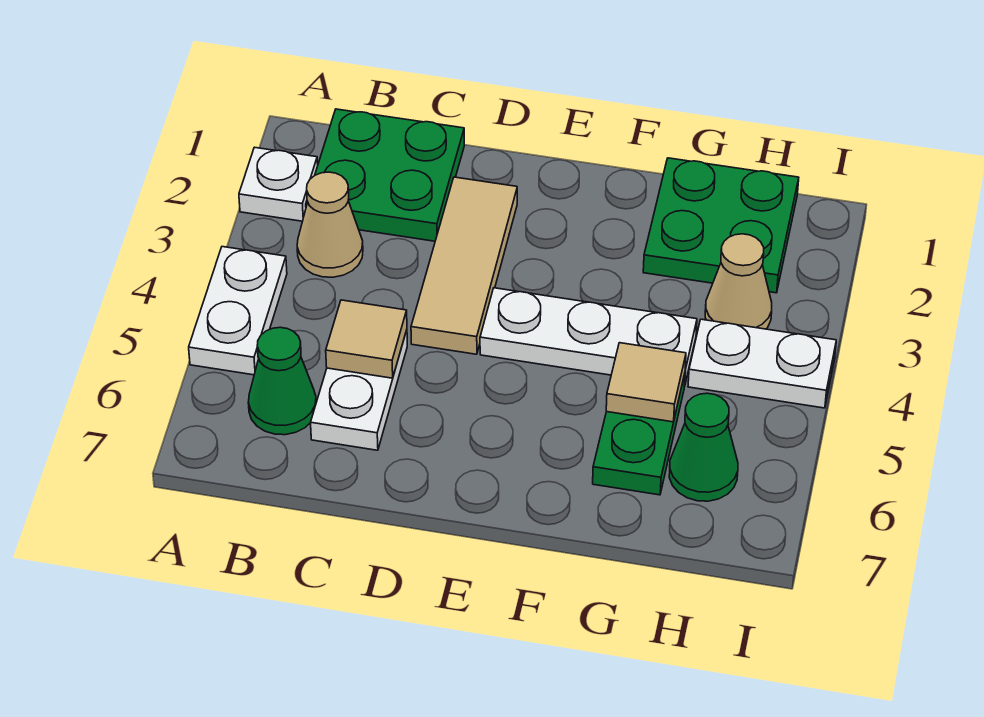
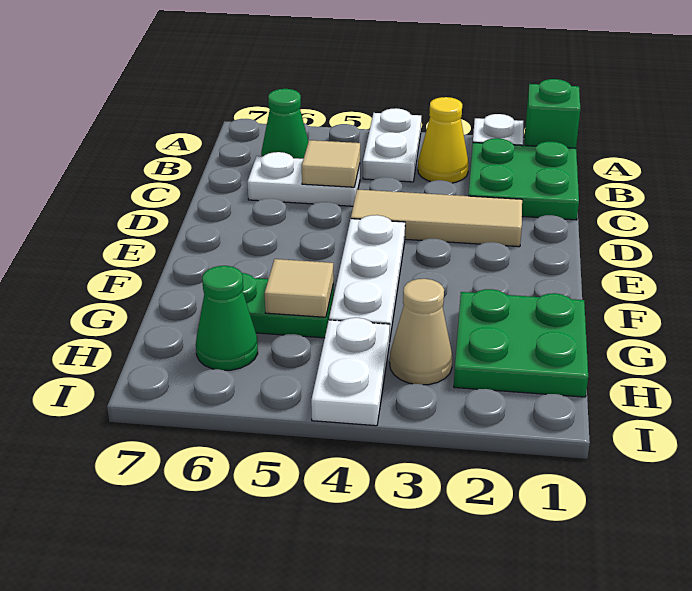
none -> green brick A1 level 1
white plate A4:A5 level 1 -> white plate A4:B4 level 1
tan cone B3 level 1 -> yellow cone B3 level 1

